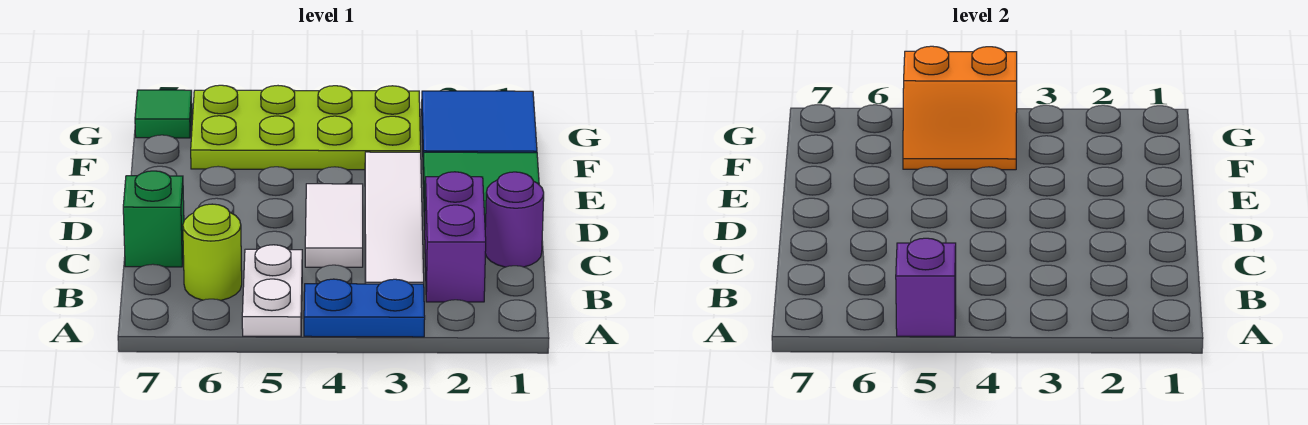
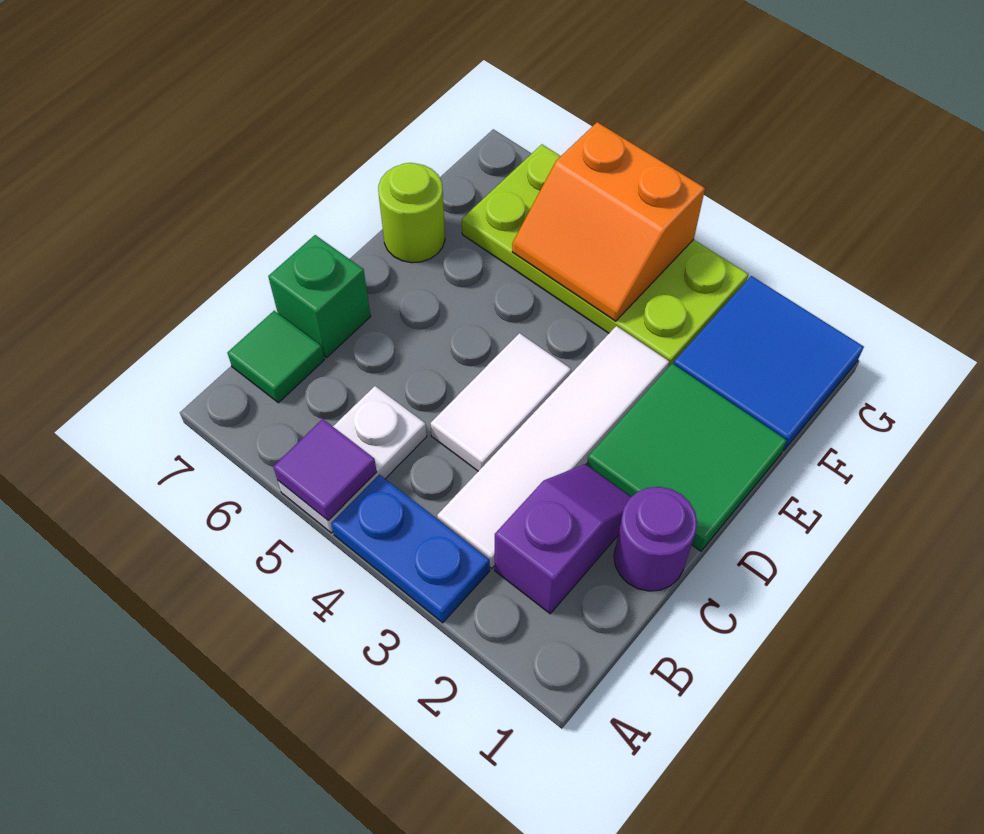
purple brick A5 level 2 -> purple tile A5 level 2
purple brick B2:C2 level 1 -> purple slope B2:C2 level 1 top B
lime round brick B6 level 1 -> lime round brick E7 level 1
green tile G7 level 1 -> green tile B7 level 1

